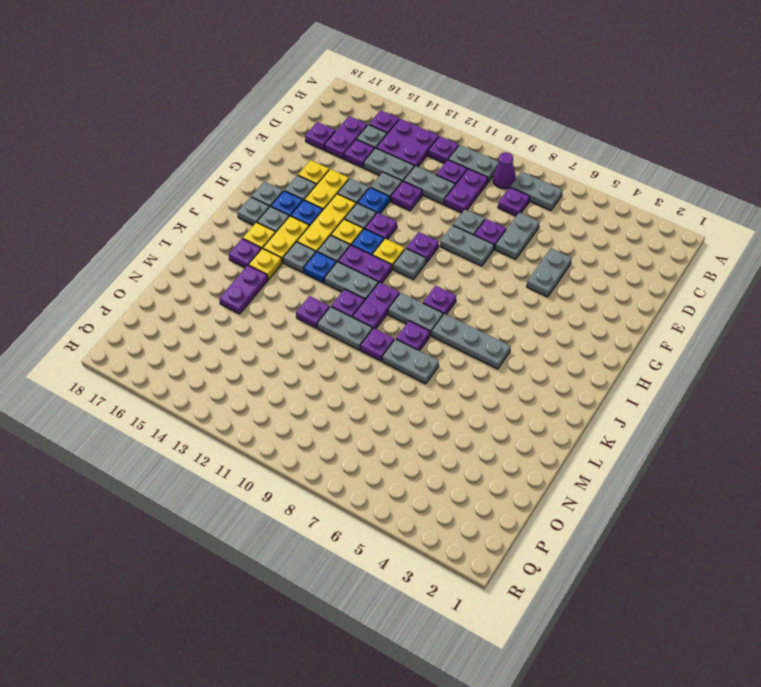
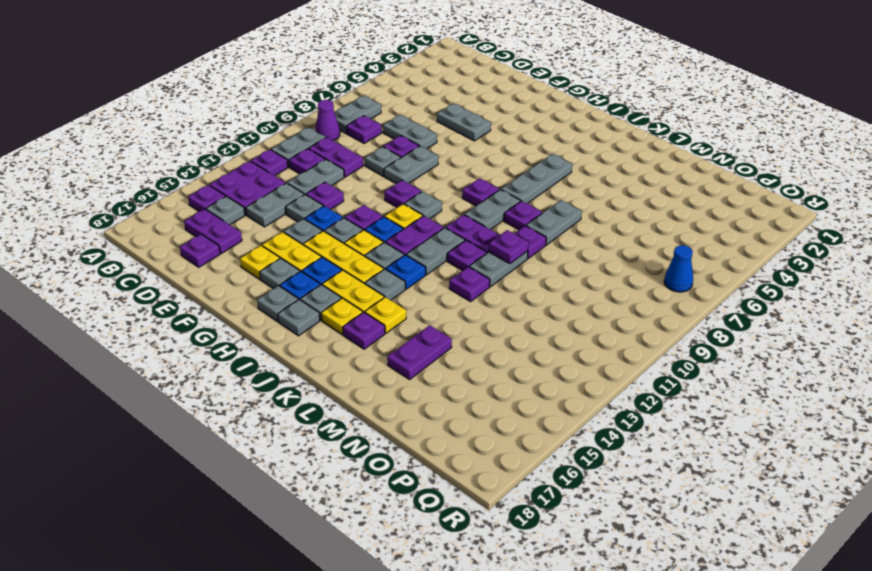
purple plate D15 level 1 -> purple plate L10 level 2
purple plate L15:M15 level 1 -> purple plate M15:M16 level 1
none -> blue cone Q7 level 1

